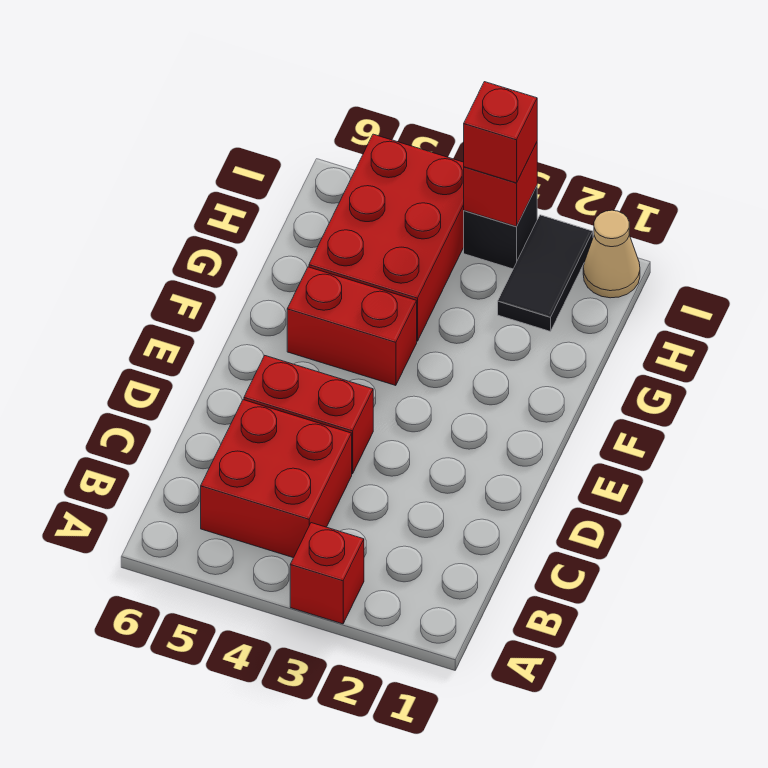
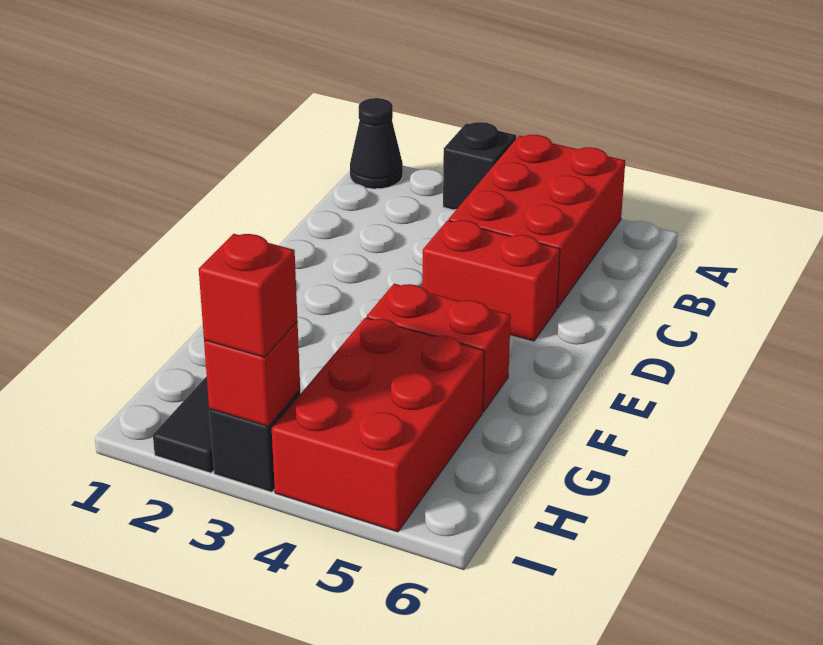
none -> black cone A1 level 1
red brick A3 level 1 -> black brick A3 level 1
red brick B4:C5 level 1 -> red brick A4:C5 level 1
tan cone I1 level 1 -> none

